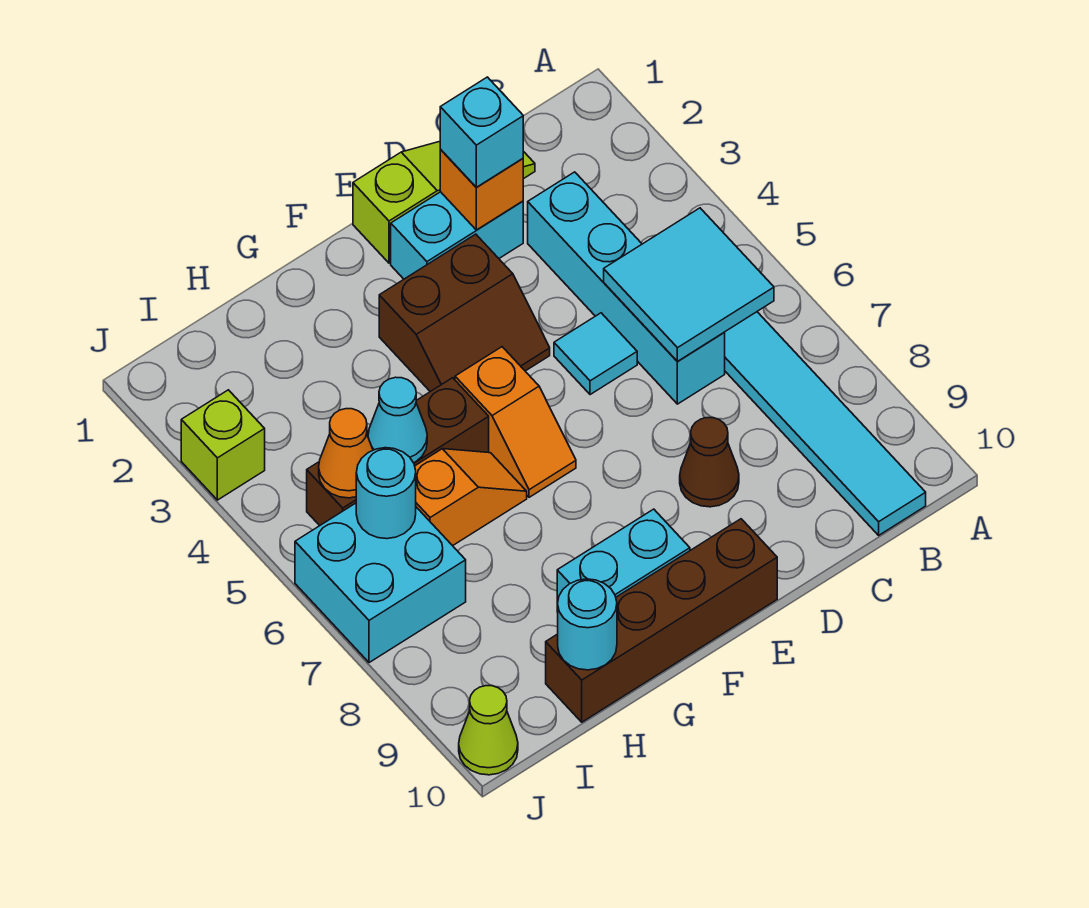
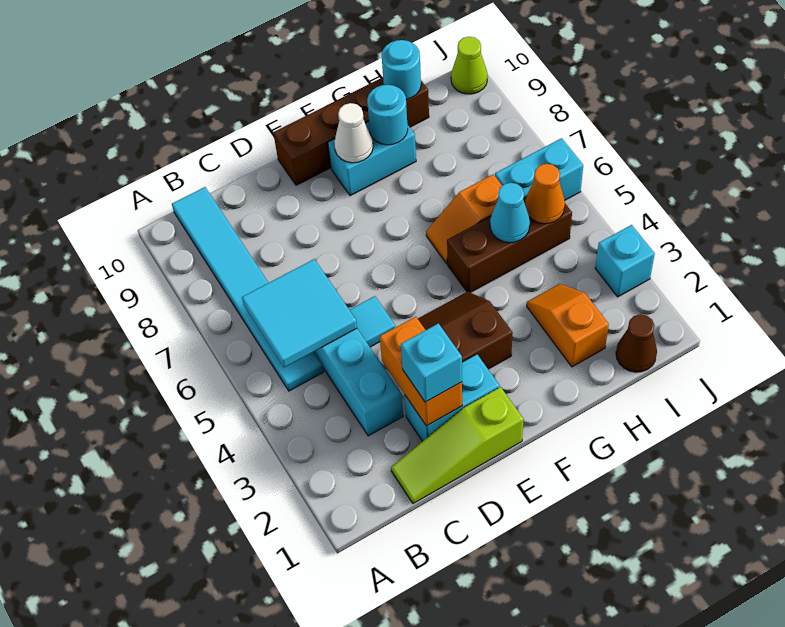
orange brick D2 level 2 -> orange brick D2:D3 level 2
brown cone D8 level 1 -> brown cone I1 level 1
orange slope F5:F6 level 1 top 5 -> orange slope H2:H3 level 1 top 2
none -> white cone F9 level 2
cyan brick I6:J7 level 1 -> cyan brick I6:J6 level 1
cyan round brick I6 level 2 -> cyan round brick G9 level 2
lime brick J3 level 1 -> cyan brick J3 level 1

